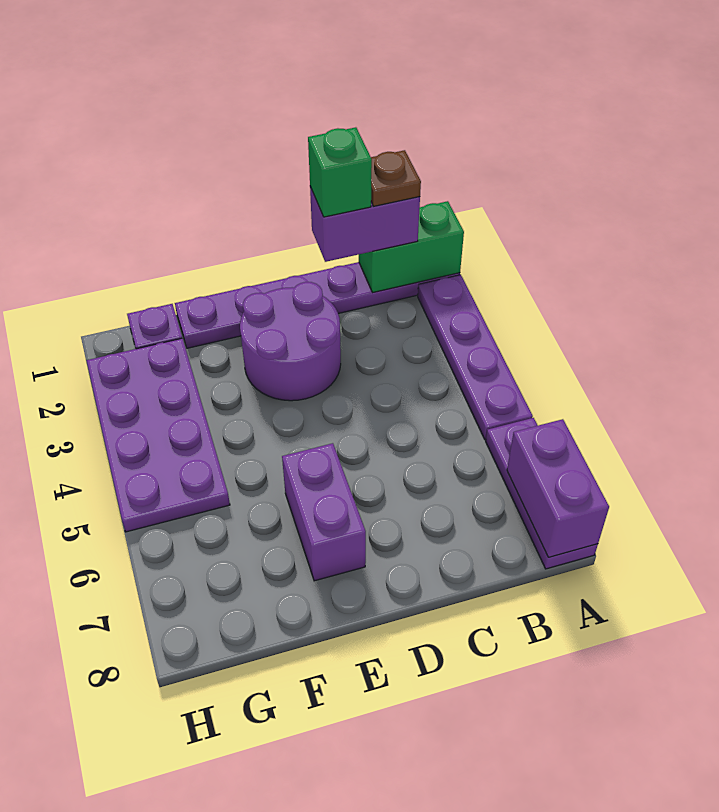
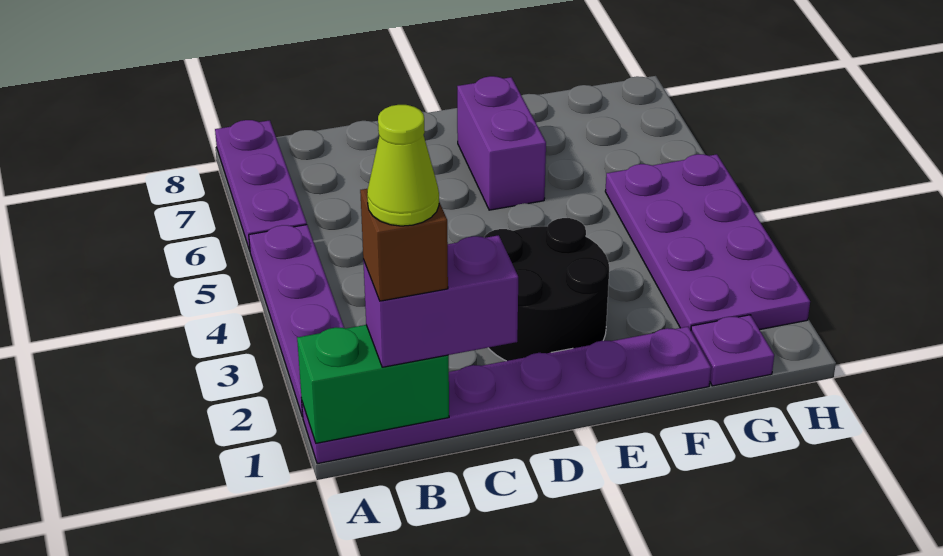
purple brick A7:A8 level 2 -> none
brown plate B1 level 4 -> brown brick B1 level 4
none -> lime cone B1 level 5
green brick C1 level 4 -> none
purple round brick D2:E3 level 1 -> black round brick D2:E3 level 1

